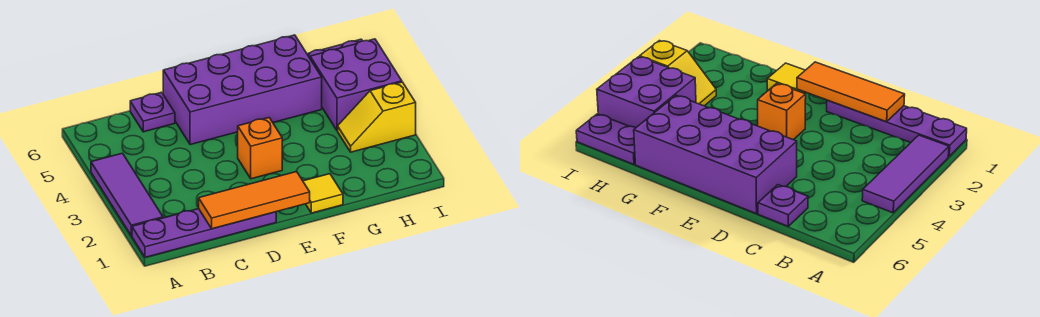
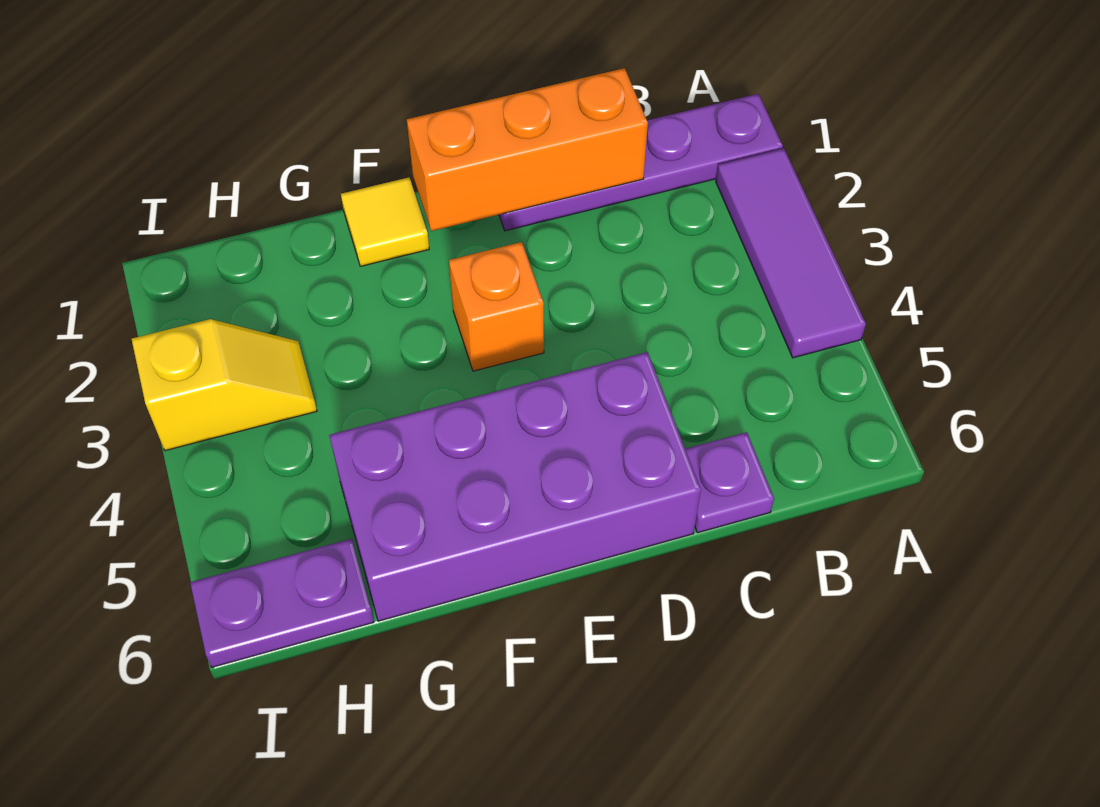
orange tile C1:E1 level 2 -> orange brick C1:E1 level 2
purple brick H4:I5 level 1 -> none

